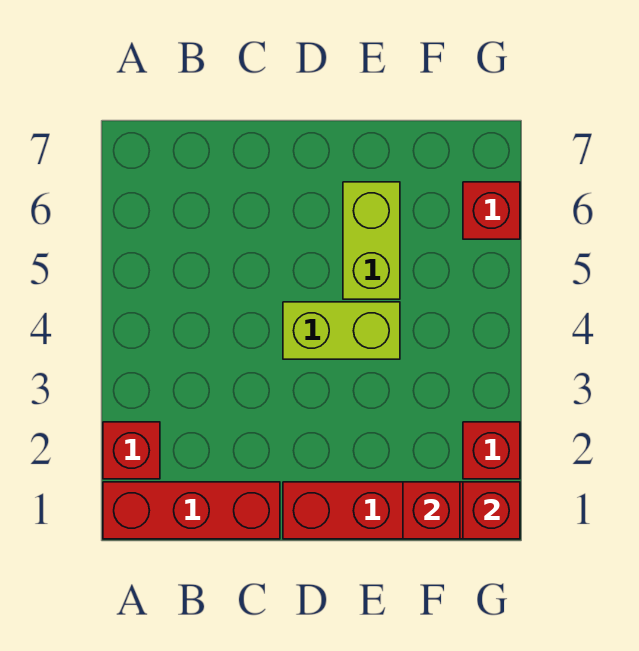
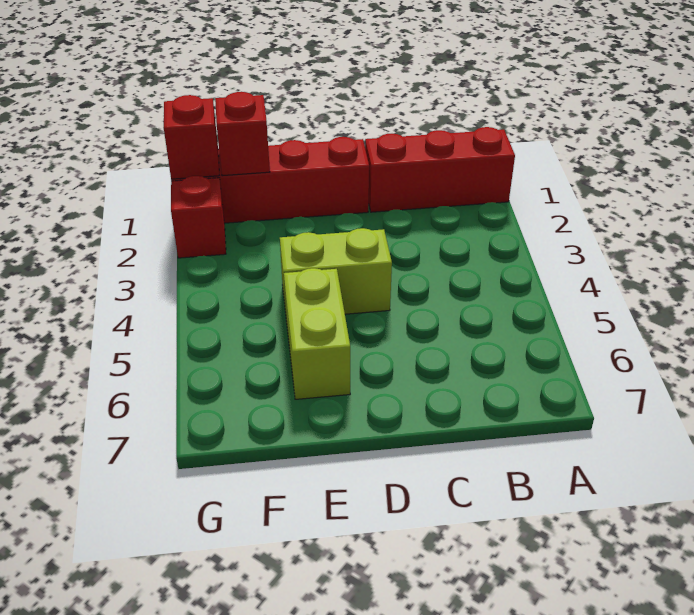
red brick A2 level 1 -> none
red brick G6 level 1 -> none

